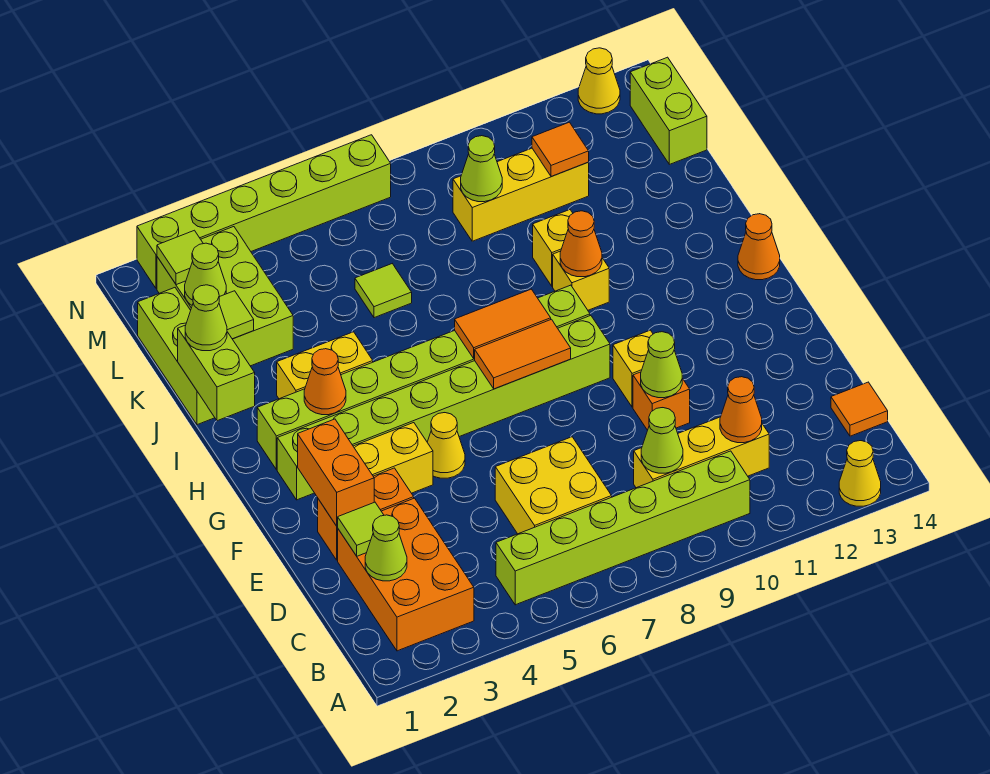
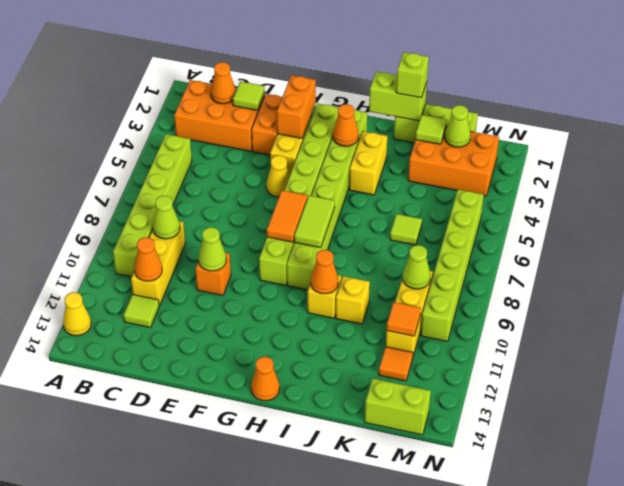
lime cone C2 level 2 -> orange cone C2 level 2
yellow brick C6:D7 level 1 -> none
orange tile C14 level 1 -> orange tile L12 level 1
orange brick E2:F2 level 2 -> orange brick F2:F3 level 2
yellow brick F10 level 1 -> none
orange tile H7:H8 level 2 -> lime tile H7:H8 level 2
lime cone J1 level 3 -> lime brick J1 level 3
lime brick K2:M3 level 1 -> orange brick K2:M3 level 1
lime tile M2 level 2 -> lime tile C12 level 1
lime brick N2:N7 level 1 -> lime brick M5:M10 level 1
yellow cone N13 level 1 -> none

